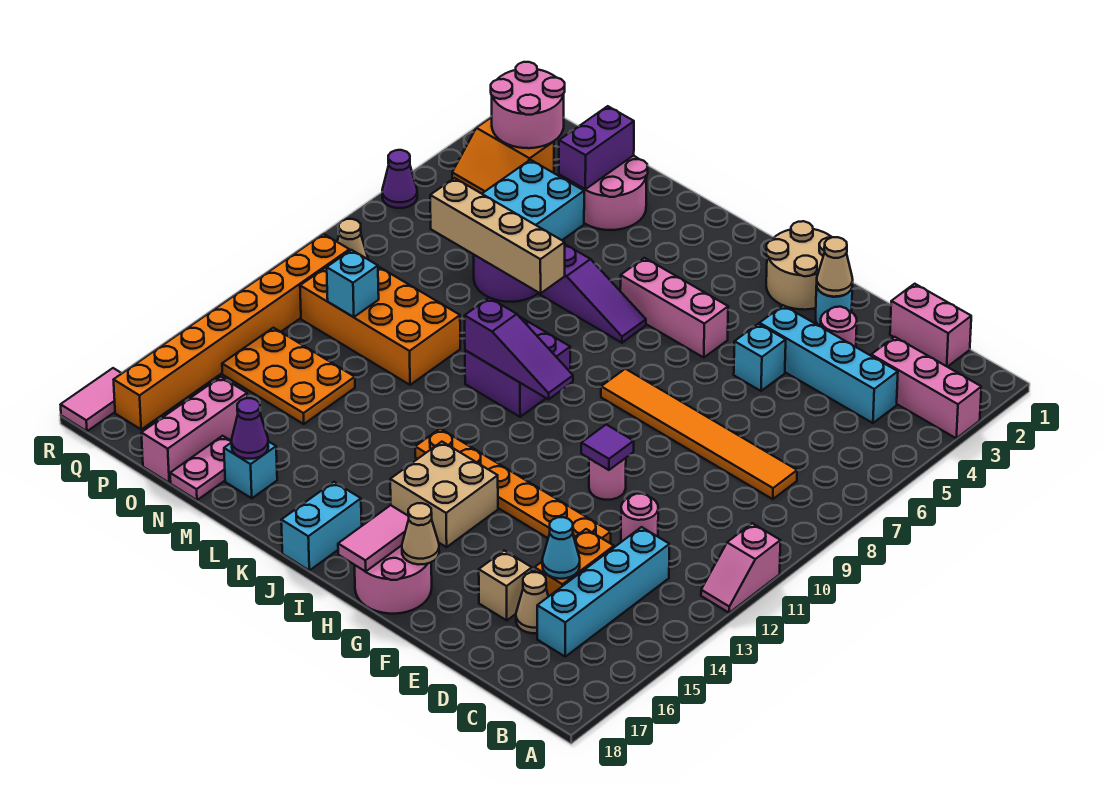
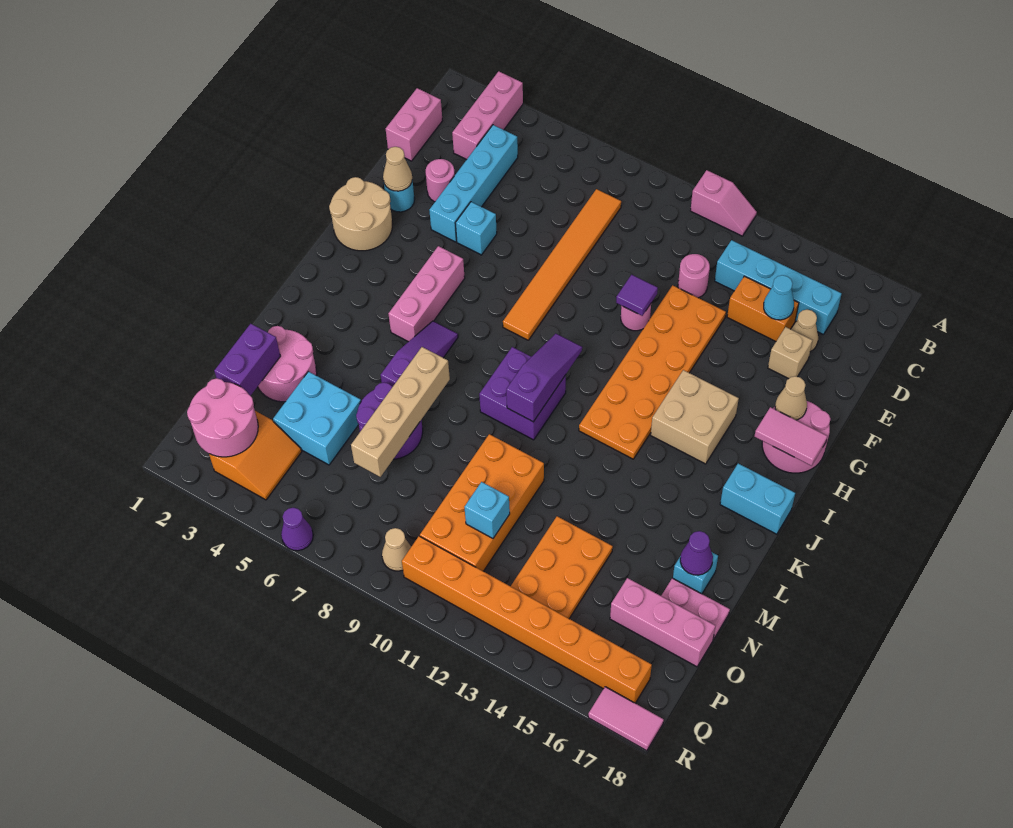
orange plate E13:J13 level 1 -> orange plate E12:J13 level 1
purple brick N2:N3 level 2 -> purple brick N2:O2 level 2

